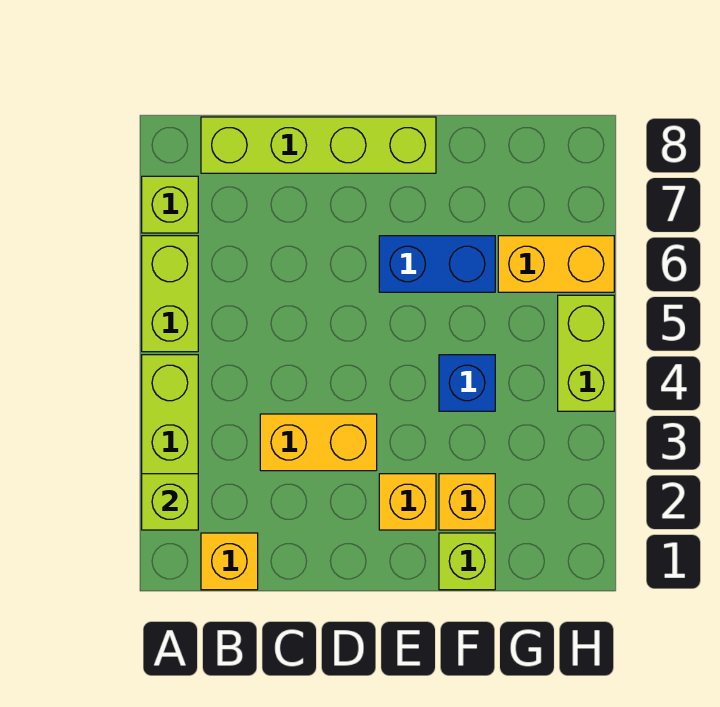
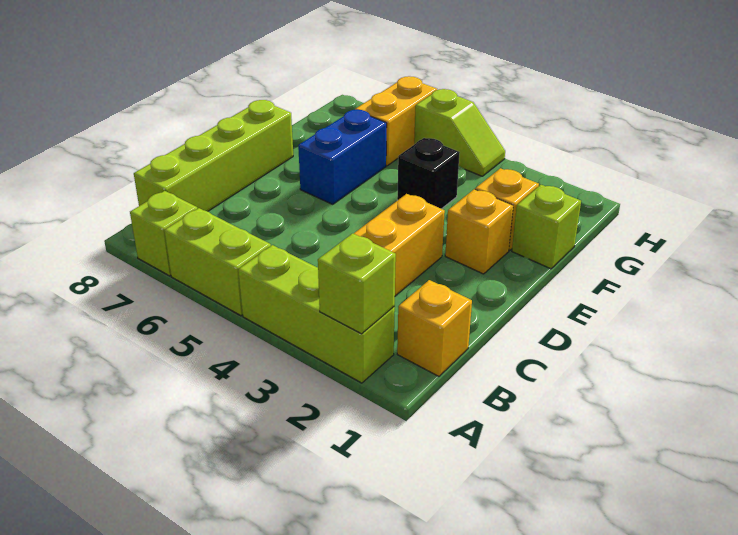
blue brick F4 level 1 -> black brick F4 level 1
lime brick H4:H5 level 1 -> lime slope H4:H5 level 1 top 5

